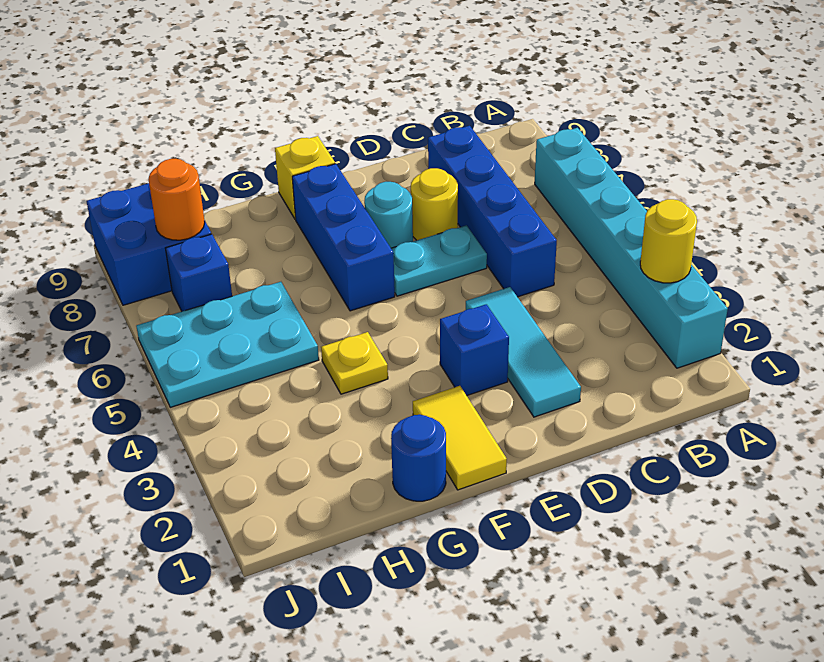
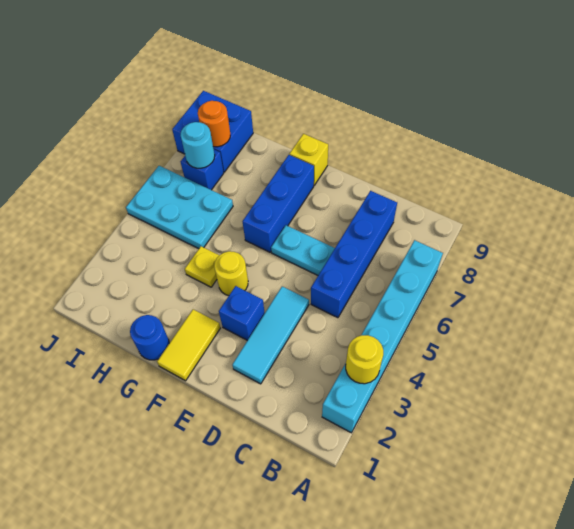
yellow round brick D7 level 1 -> yellow round brick F4 level 1
cyan round brick E7 level 1 -> cyan round brick I7 level 2

